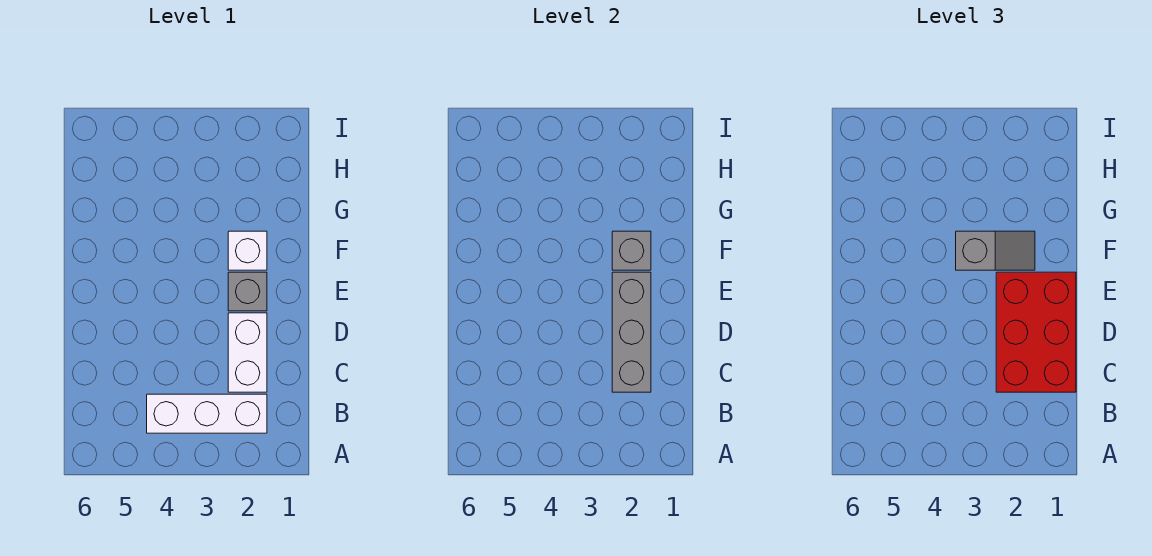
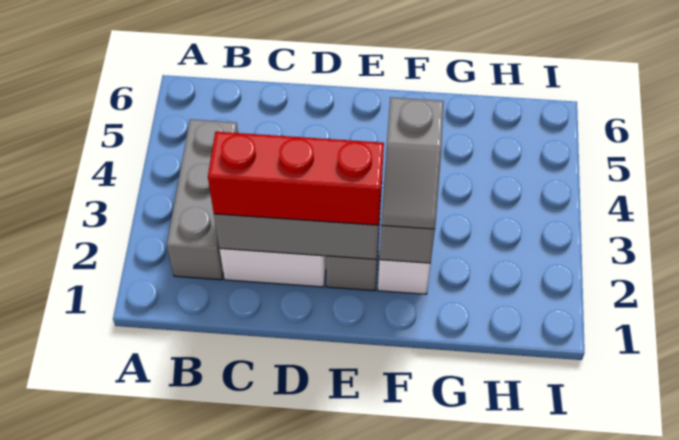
white brick B2:B4 level 1 -> grey brick B2:B4 level 1
red brick C1:E2 level 3 -> red brick C2:E2 level 3

